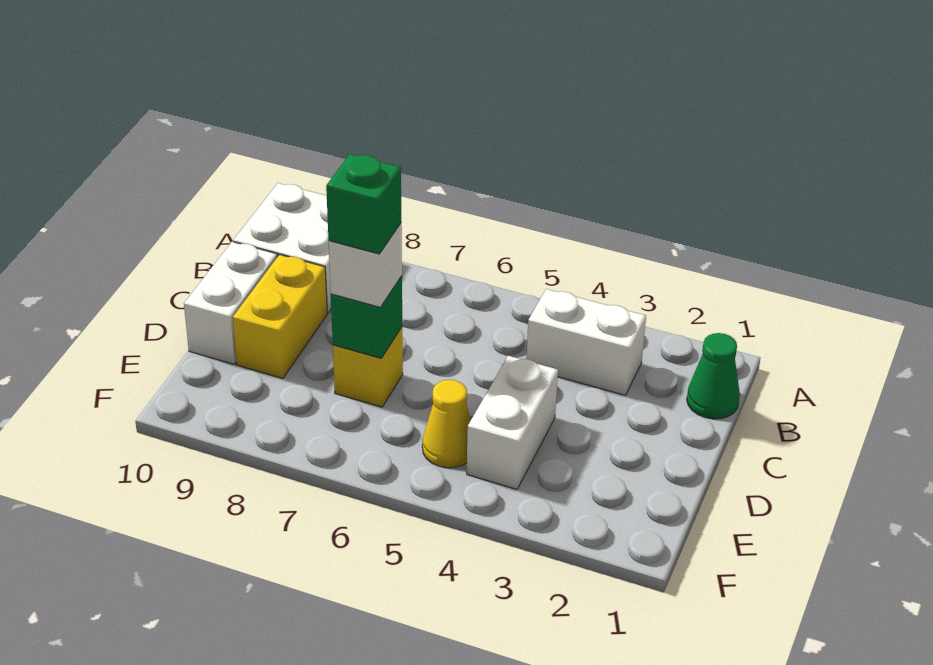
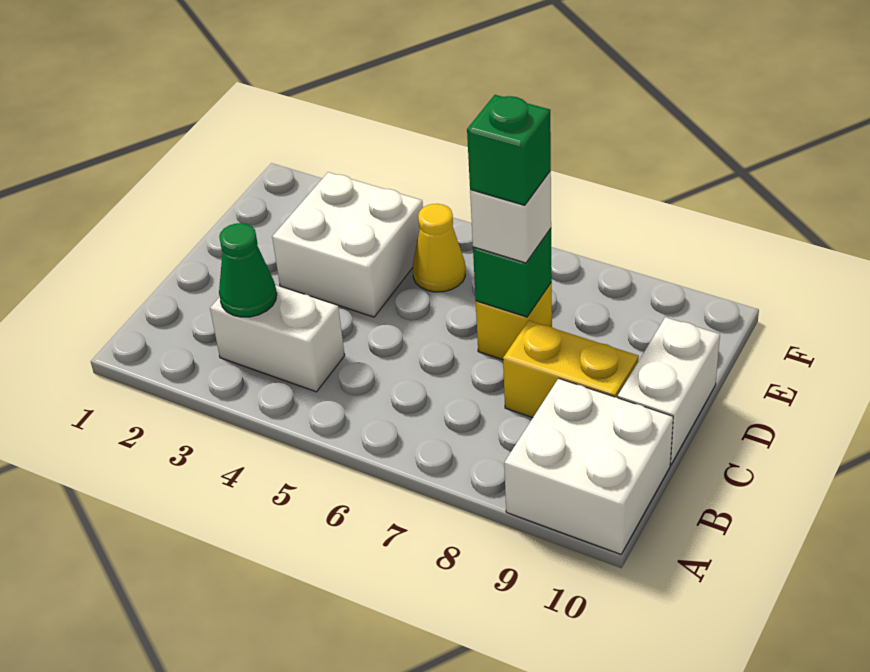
green cone B1 level 1 -> green cone B3 level 2
yellow brick C9:D9 level 1 -> yellow brick C8:C9 level 1
white brick D4:E4 level 1 -> white brick D3:E4 level 1

